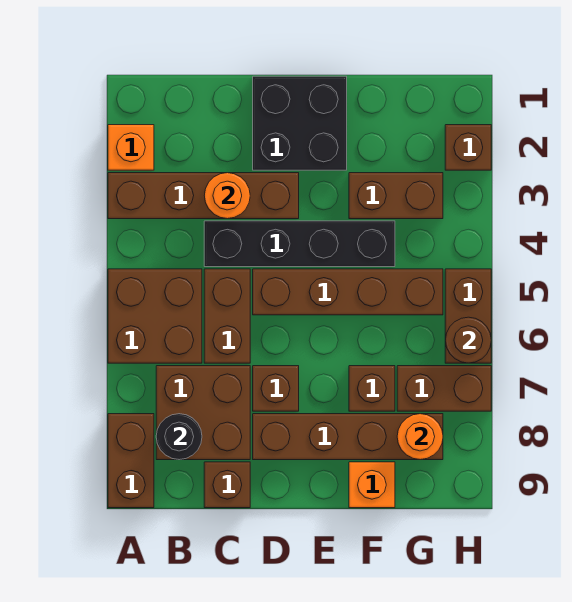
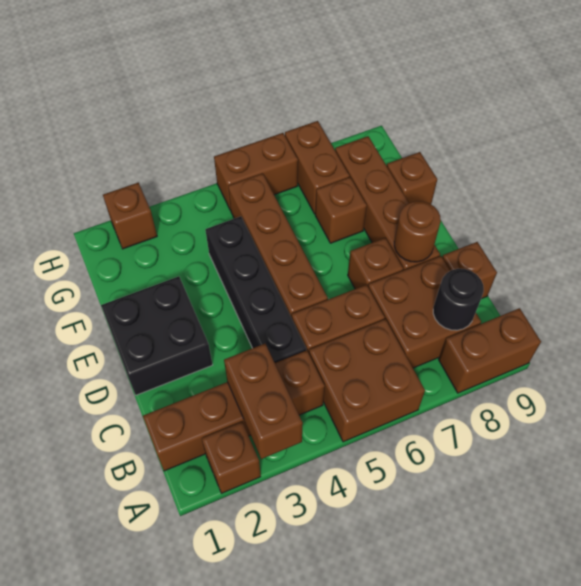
orange brick A2 level 1 -> brown brick A2 level 1
brown brick A3:D3 level 1 -> brown brick B1:B4 level 1
orange round brick C3 level 2 -> none
brown brick F3:G3 level 1 -> brown brick A3:B3 level 2
orange brick F9 level 1 -> brown brick F9 level 1
orange round brick G8 level 2 -> none
brown round brick H6 level 2 -> brown round brick D8 level 2

